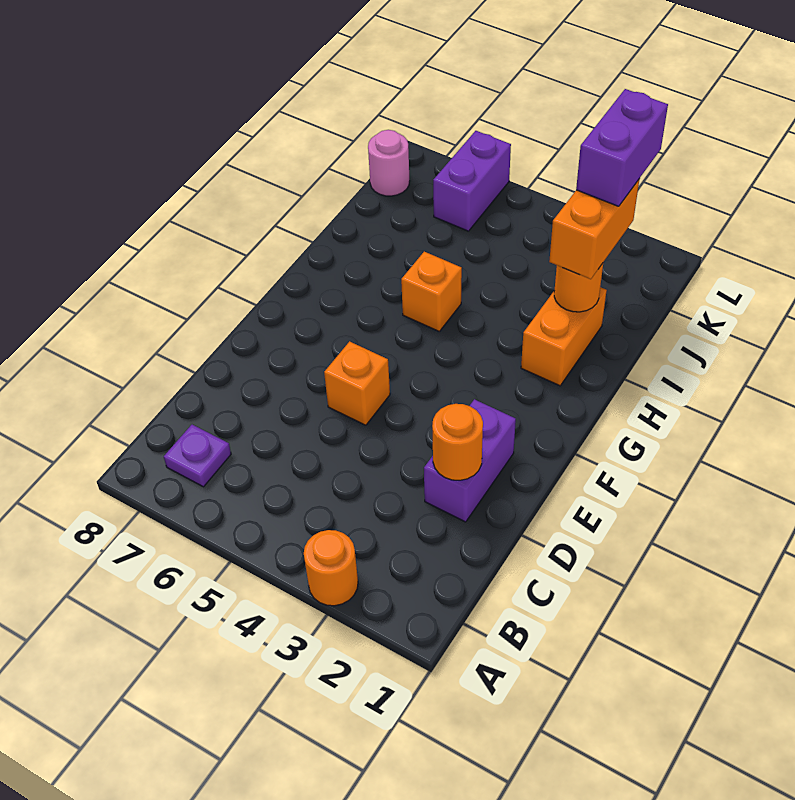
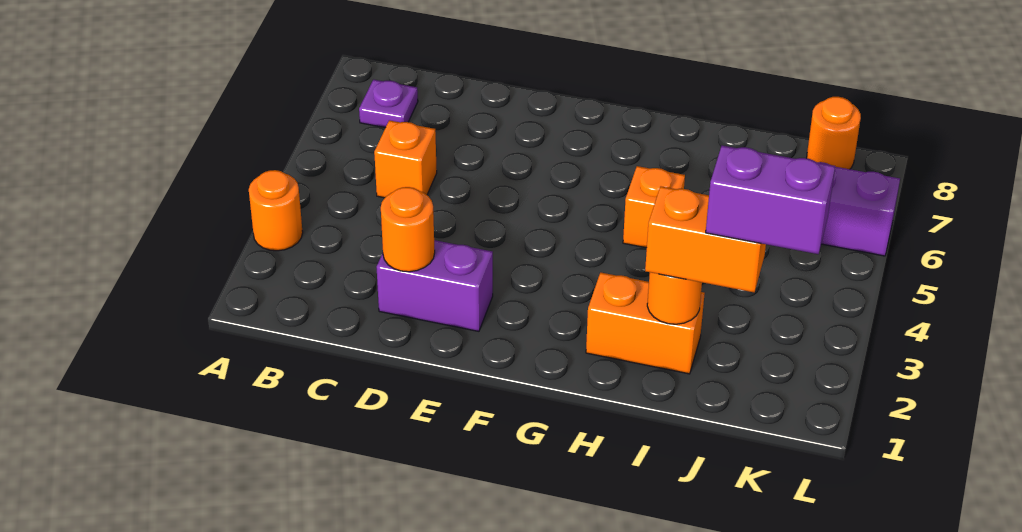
orange brick E5 level 1 -> orange brick C5 level 1
pink round brick K8 level 1 -> orange round brick K8 level 1

